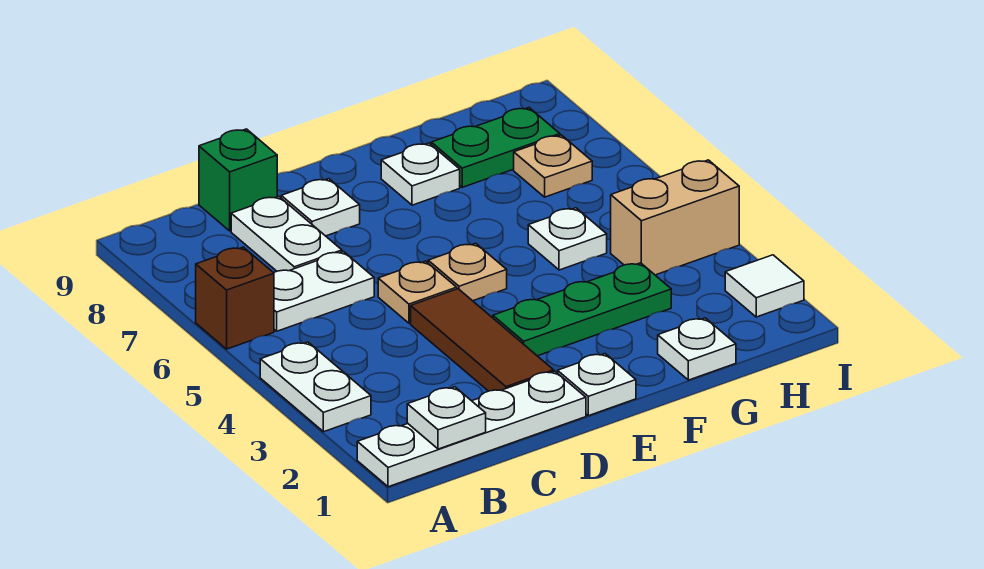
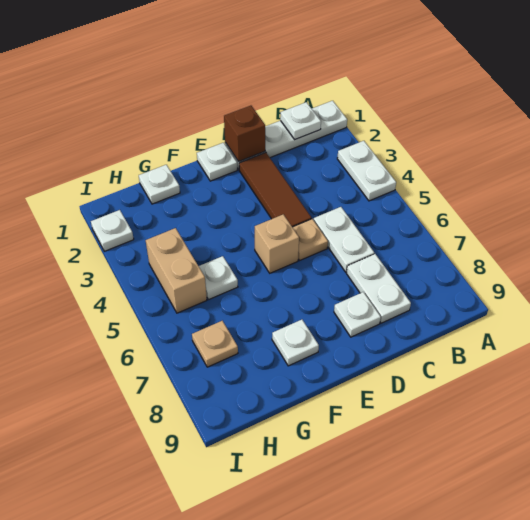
brown brick A6 level 1 -> brown brick D1 level 2
white plate B6:C6 level 1 -> white plate C5:C6 level 1
green brick C9 level 1 -> none
green plate E3:G3 level 1 -> none
tan plate E5 level 1 -> tan brick E5 level 1
green plate G8:H8 level 1 -> none
tan brick H4:I4 level 1 -> tan brick H4:H5 level 1
white tile I2 level 1 -> white plate I2 level 1

